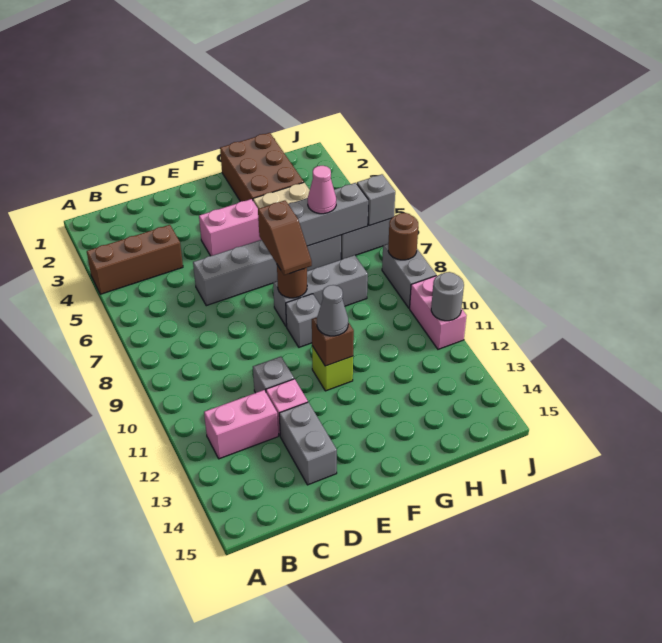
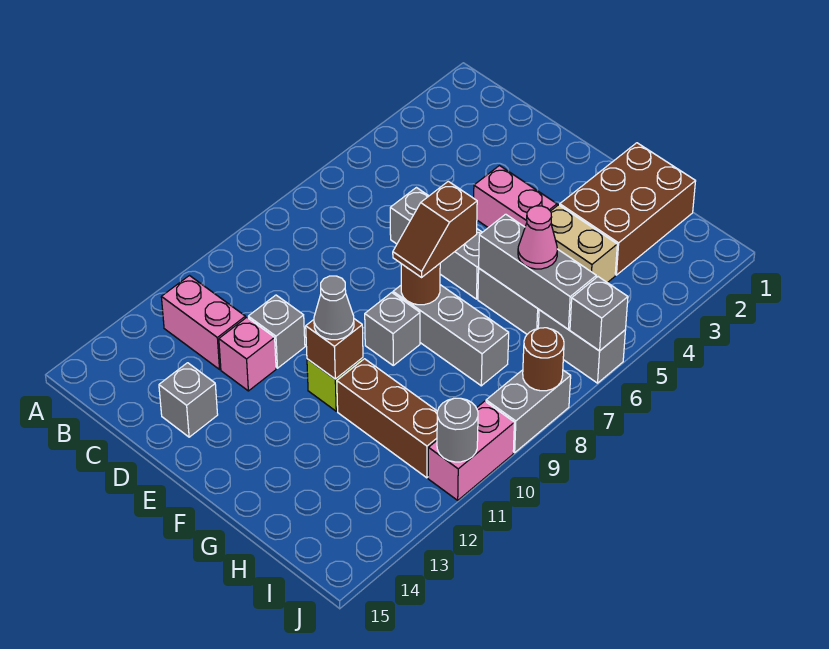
brown brick A4:C4 level 1 -> brown brick G11:I11 level 1
grey brick D13:D14 level 1 -> grey brick D14 level 1

